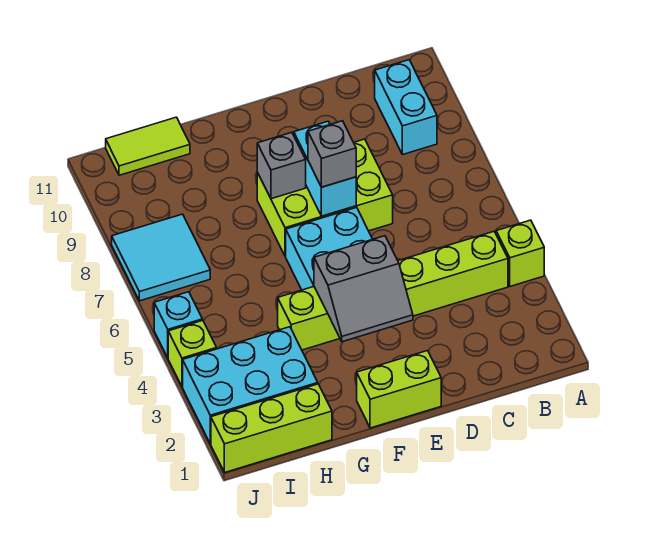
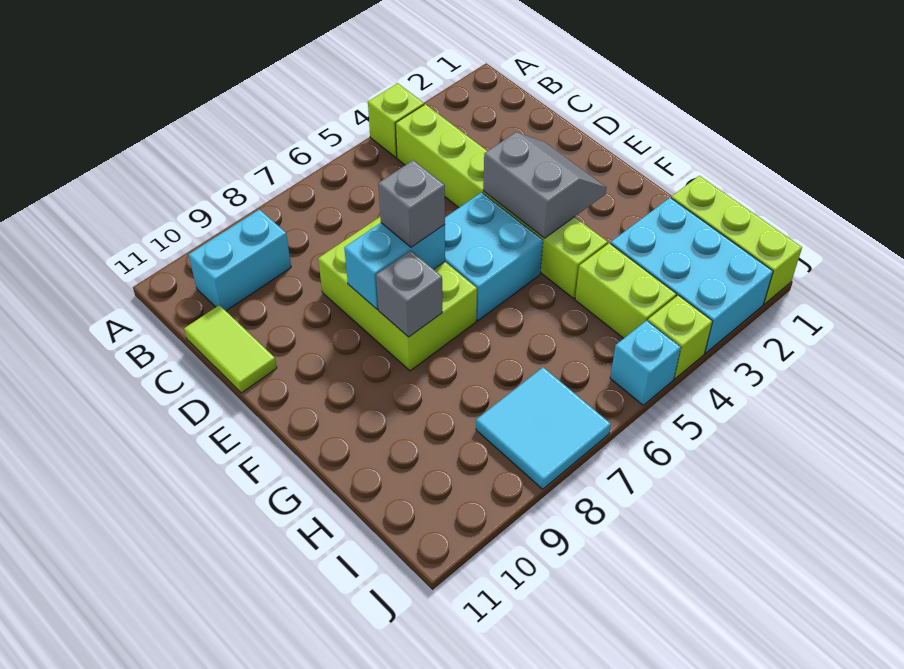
lime brick E1:F1 level 1 -> lime brick H4:I4 level 1
lime tile H11:I11 level 1 -> lime tile C11:D11 level 1

